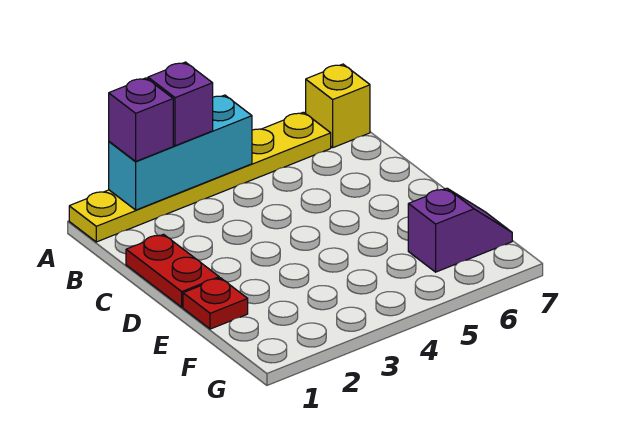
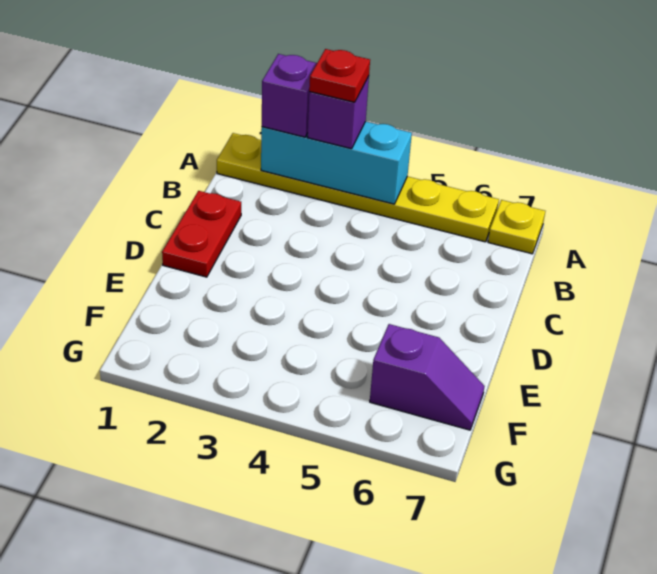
yellow brick A7 level 1 -> yellow plate A7 level 1
red plate E1 level 1 -> red plate A3 level 4

